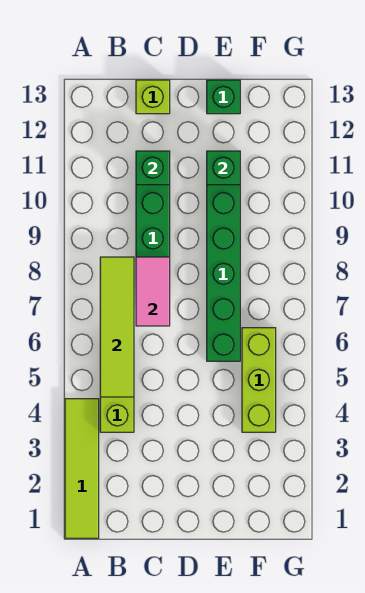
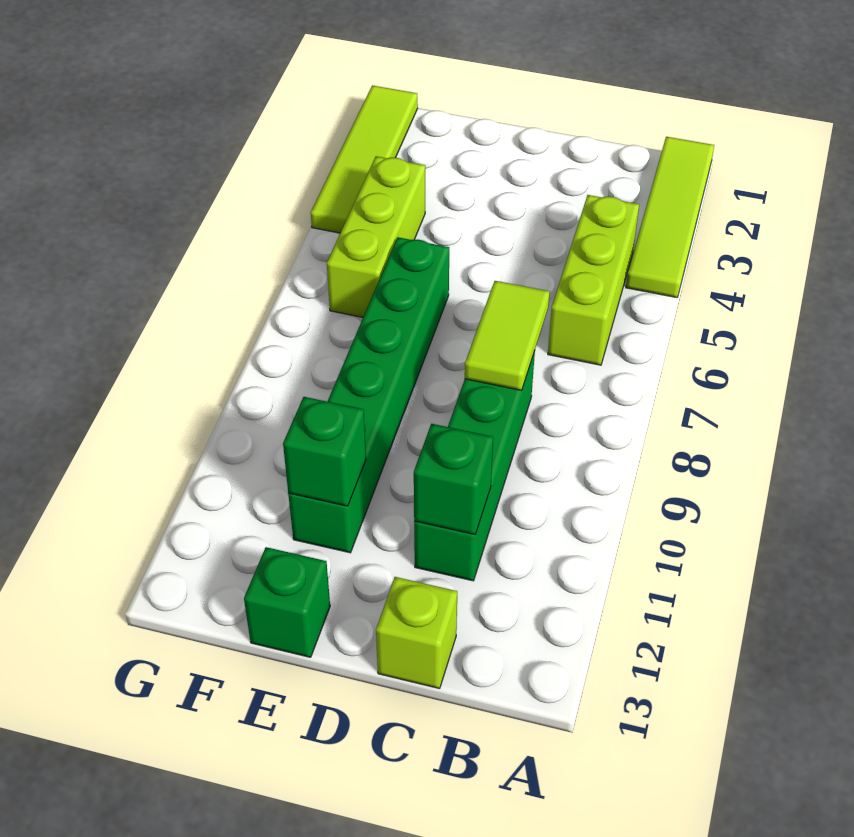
lime tile B5:B8 level 2 -> lime tile G1:G4 level 1
pink tile C7:C8 level 2 -> lime tile C7:C8 level 2

